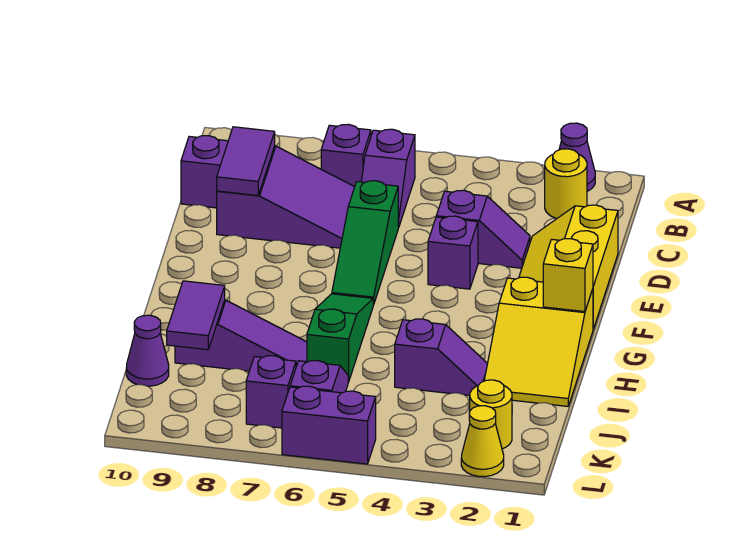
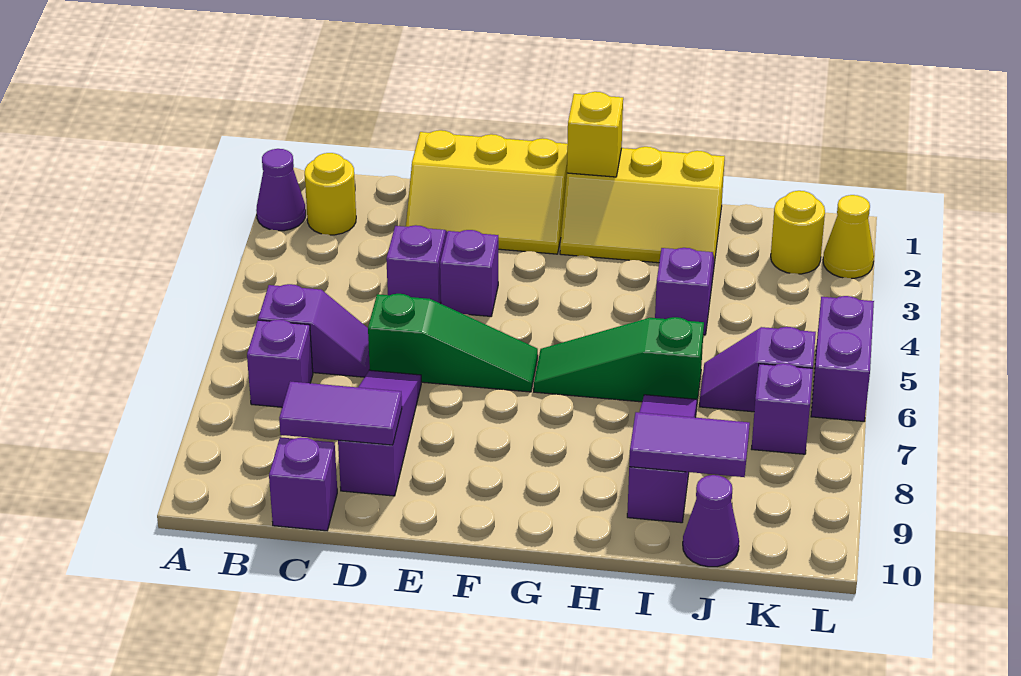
purple slope C7:D9 level 1 top 9 -> purple slope D7:D9 level 1 top 9
yellow slope G1:I2 level 1 top G -> yellow slope G1:I2 level 1 top 1

